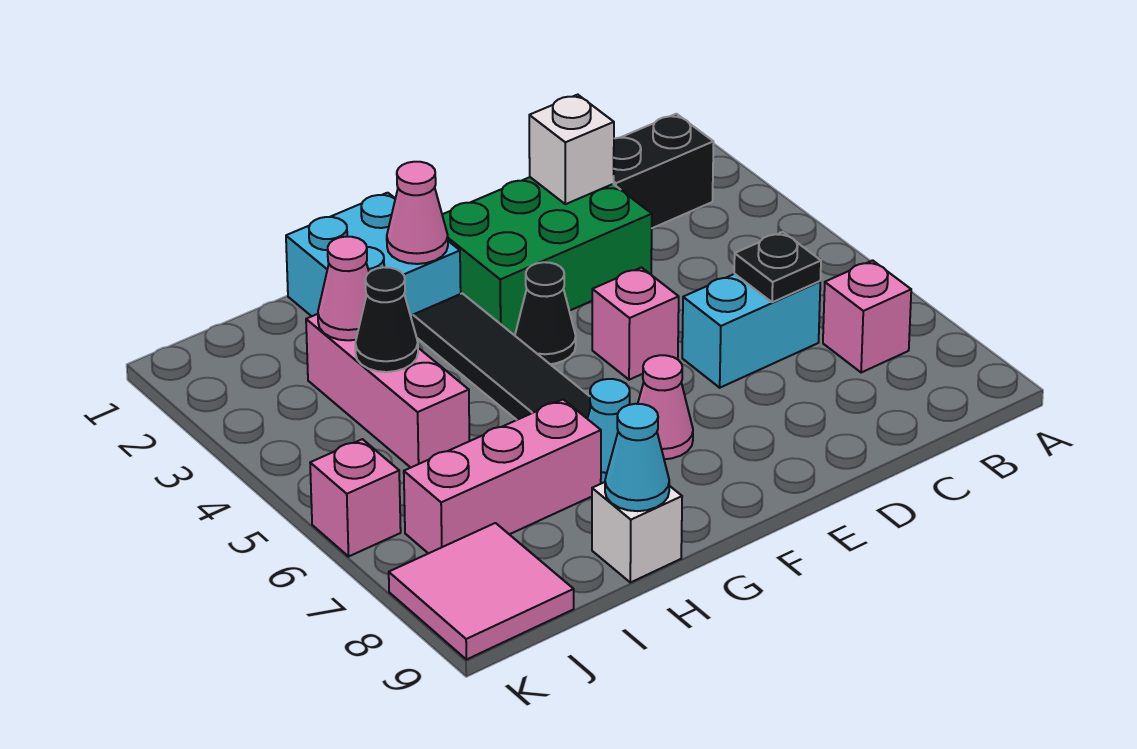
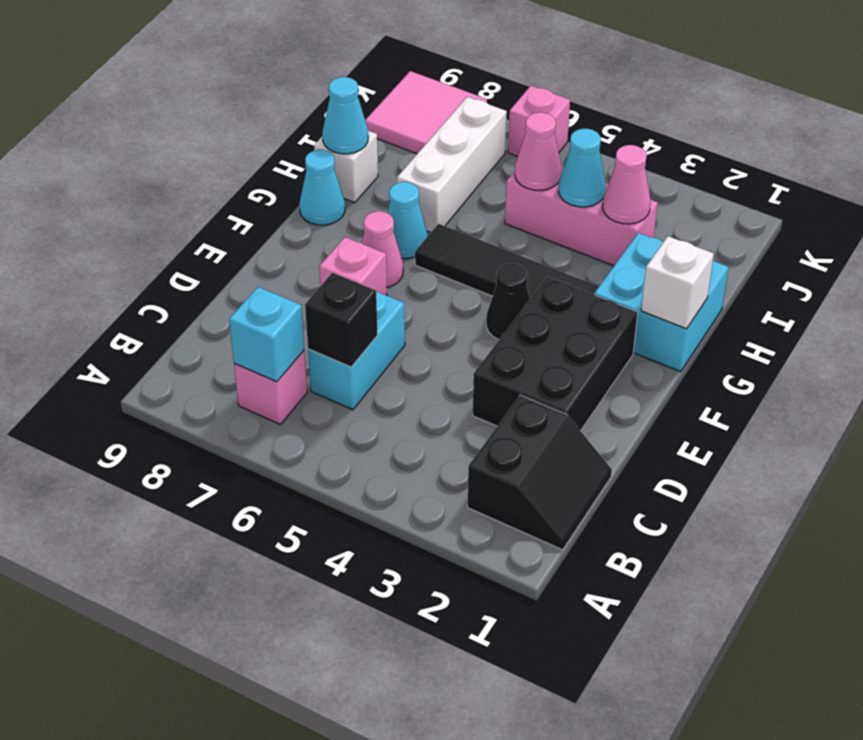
none -> cyan brick B7 level 2
black plate C6 level 2 -> black brick C6 level 2
green brick D2:F3 level 1 -> black brick D2:F3 level 1
white brick D2 level 2 -> white brick G1 level 2
pink brick E5 level 1 -> pink brick E7 level 1
pink cone G2 level 2 -> pink cone I5 level 2
none -> cyan cone G9 level 1
pink brick H7:J7 level 1 -> white brick H7:J7 level 1
black cone I4 level 2 -> cyan cone I4 level 2

